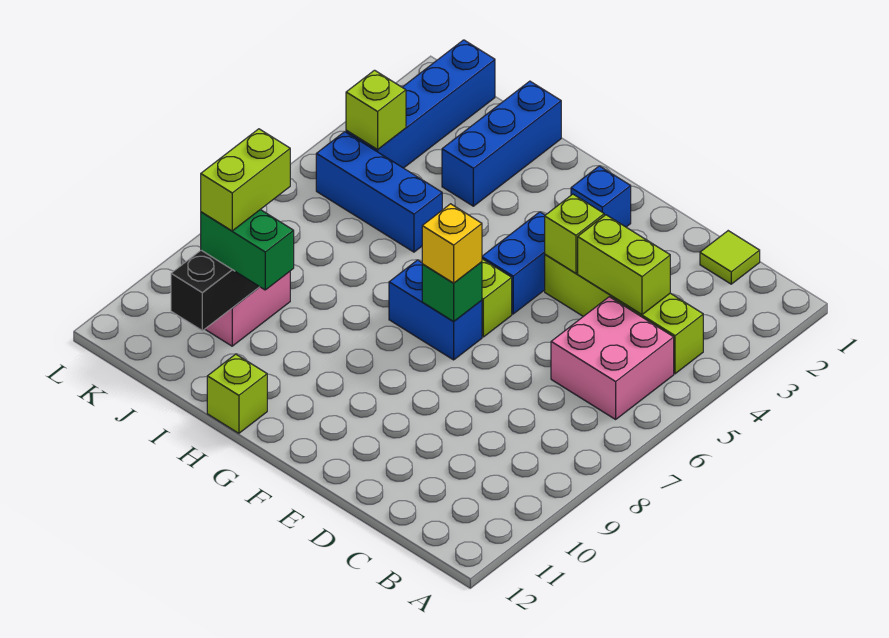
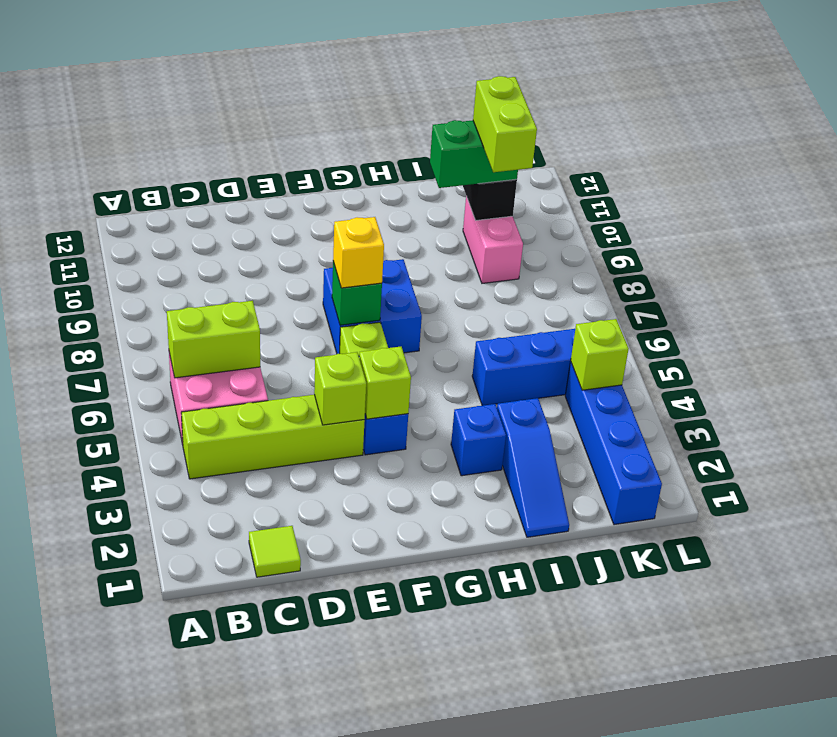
lime brick C4:D4 level 2 -> lime brick B6:C6 level 2
blue brick F2 level 1 -> blue brick H3 level 1
blue brick F7:G7 level 1 -> blue brick F7:G8 level 1
lime brick H12 level 1 -> lime brick F4 level 2
blue brick I1:I3 level 1 -> blue slope I1:I3 level 1 top 3

